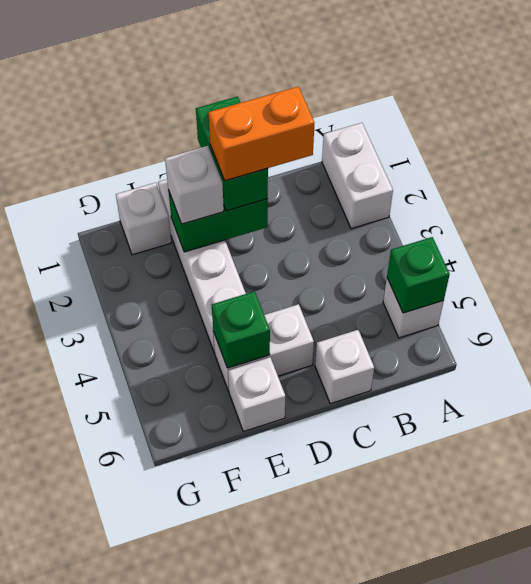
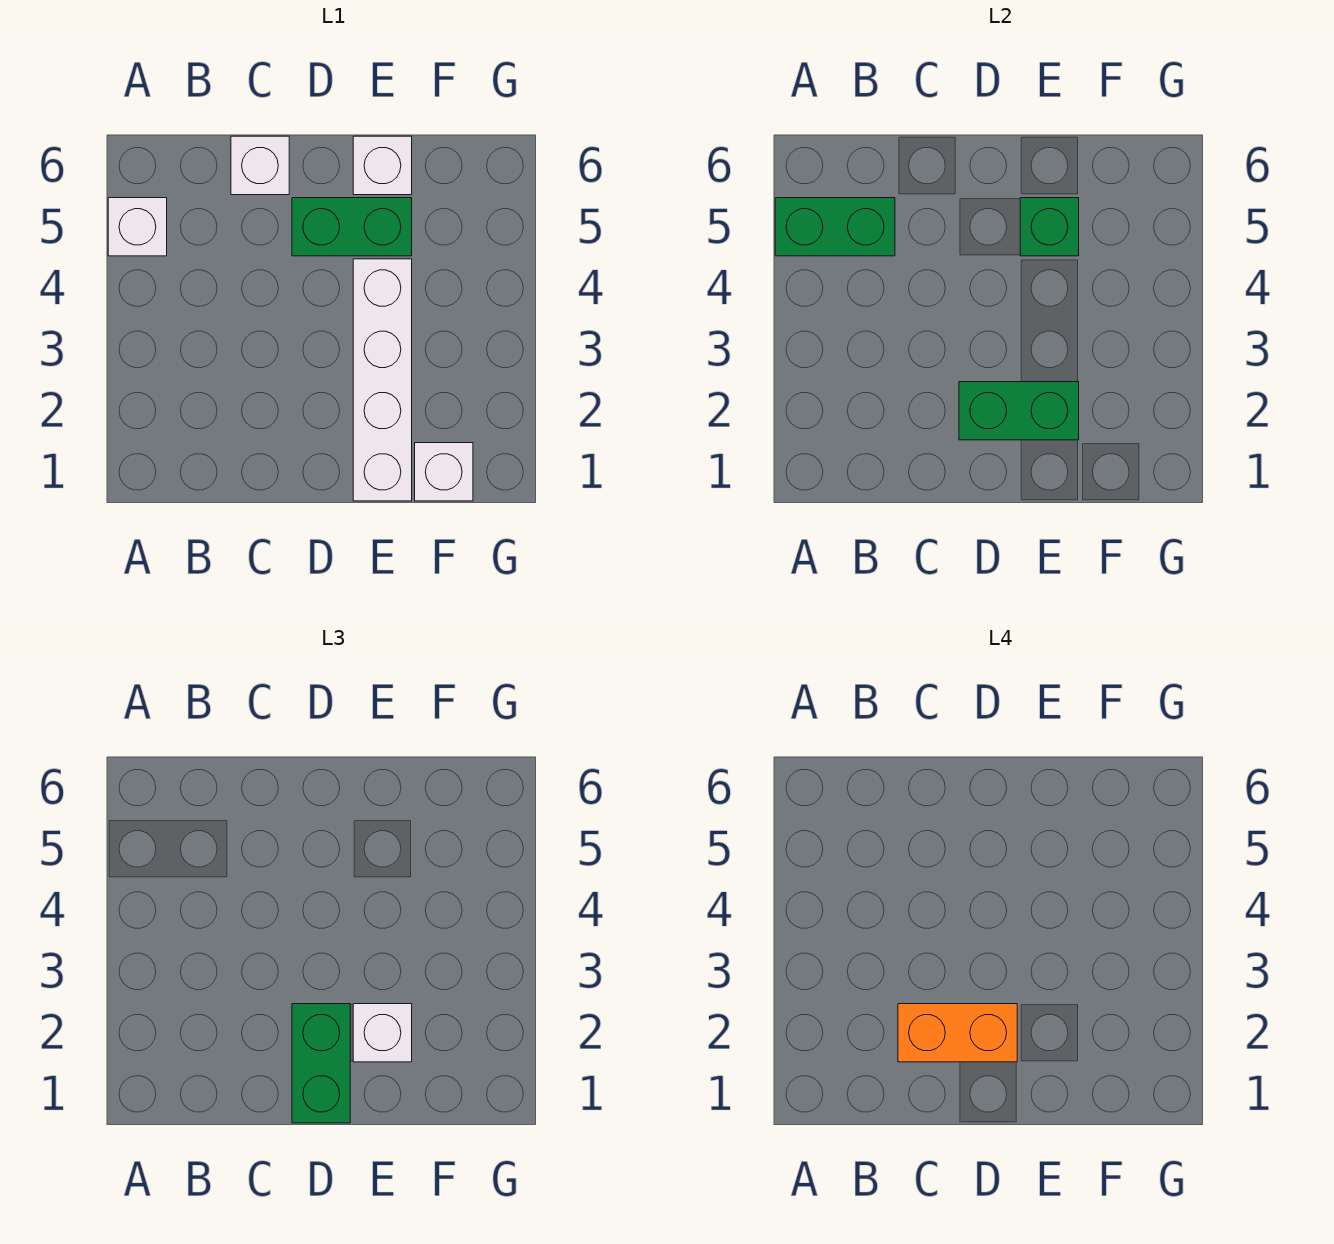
white brick A1:A2 level 1 -> none
green brick A5 level 2 -> green brick A5:B5 level 2
white brick D5:E5 level 1 -> green brick D5:E5 level 1

